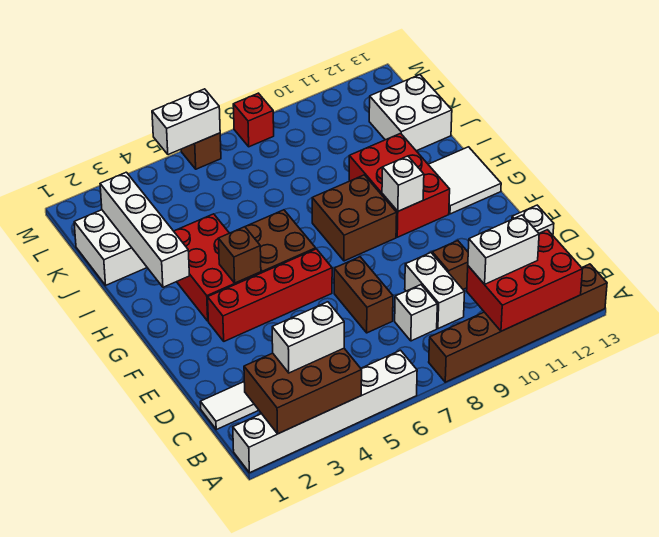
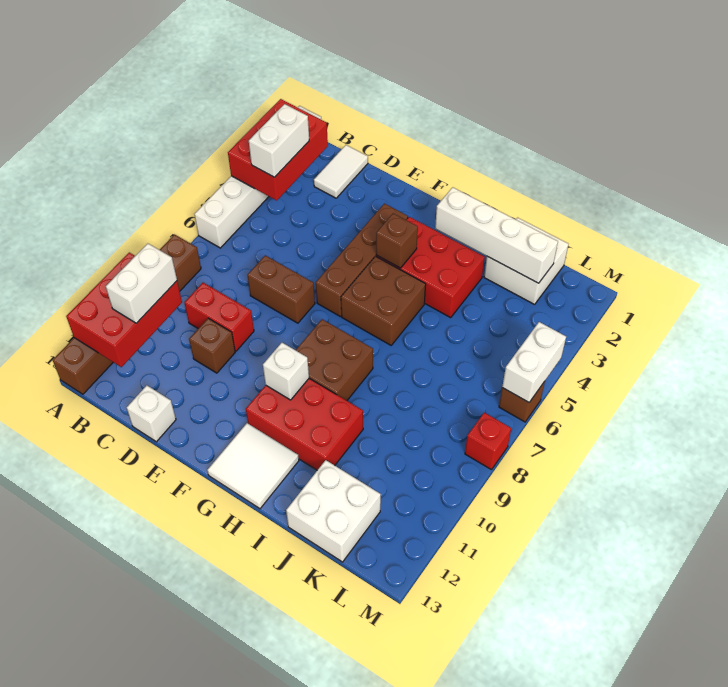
brown brick A2:B4 level 2 -> red brick A2:B4 level 2
white brick C8 level 1 -> none
white brick C9:D9 level 1 -> red brick C9:D9 level 1
red brick F3:F6 level 1 -> brown brick F3:F6 level 1

